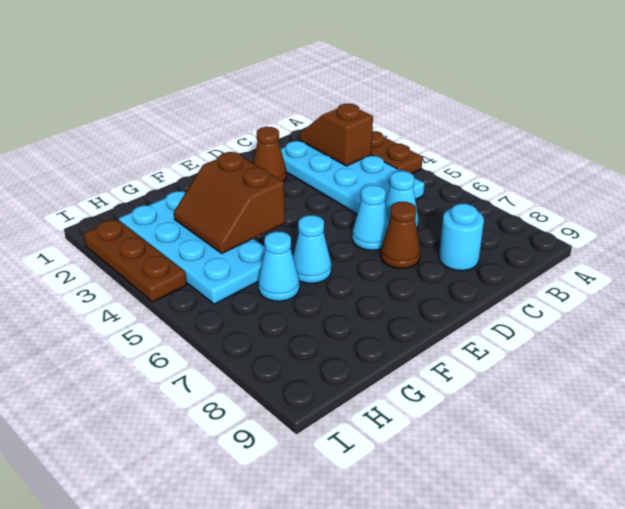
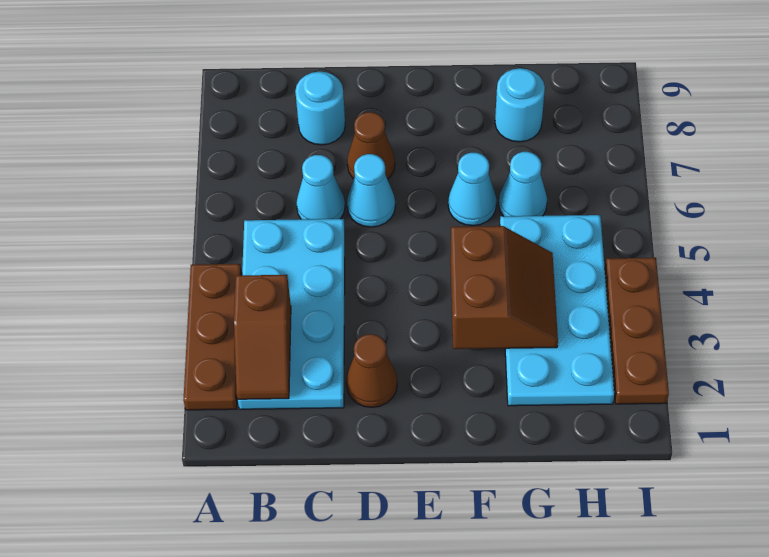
none -> cyan round brick G8 level 1

